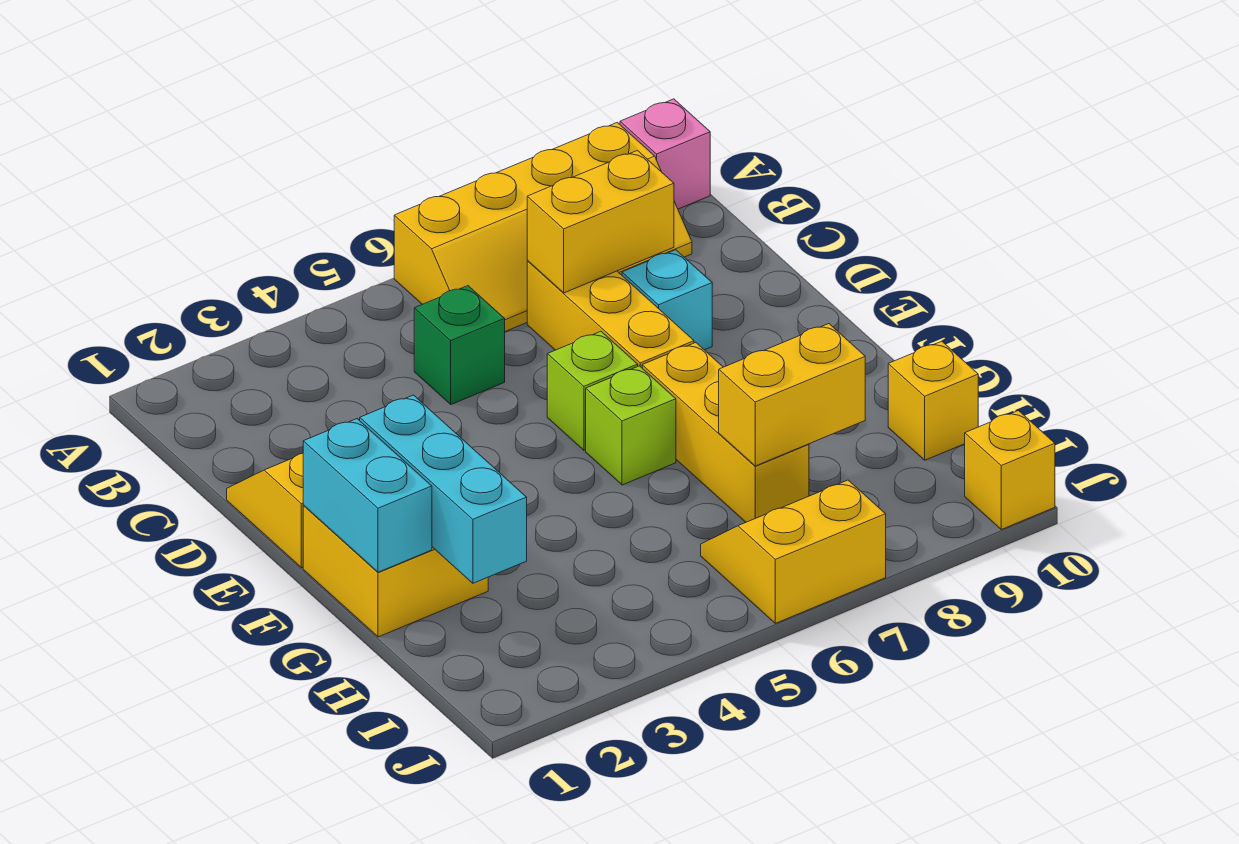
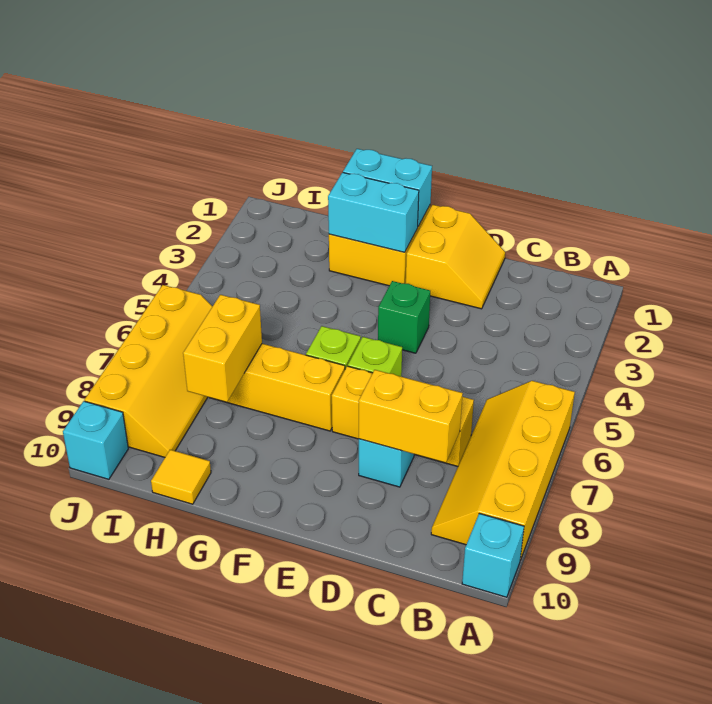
pink brick A10 level 1 -> cyan brick A10 level 1
green brick C5 level 1 -> green brick E4 level 1
yellow brick C7:C8 level 2 -> yellow brick C8:D8 level 2
cyan brick F2:H2 level 2 -> cyan brick F2:G2 level 2
yellow brick H10 level 1 -> yellow tile H10 level 1
yellow slope I6:J7 level 1 top J -> yellow slope I6:J9 level 1 top J
yellow brick J10 level 1 -> cyan brick J10 level 1

